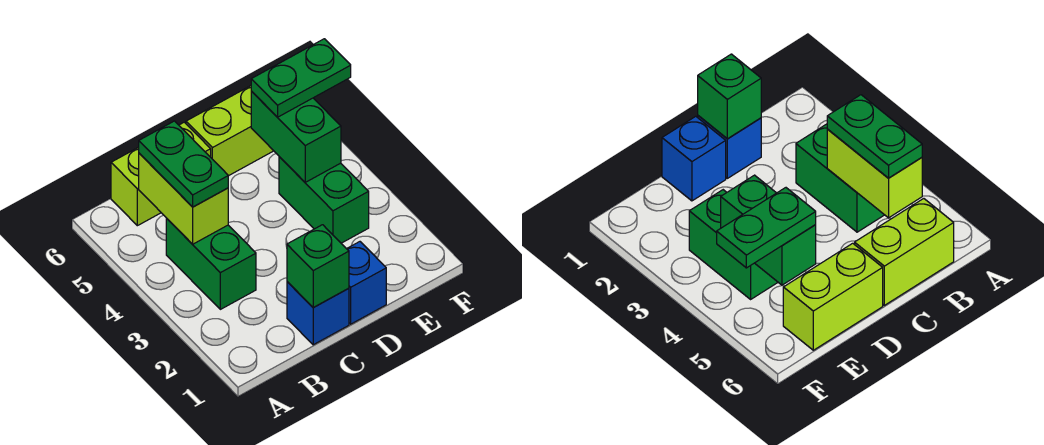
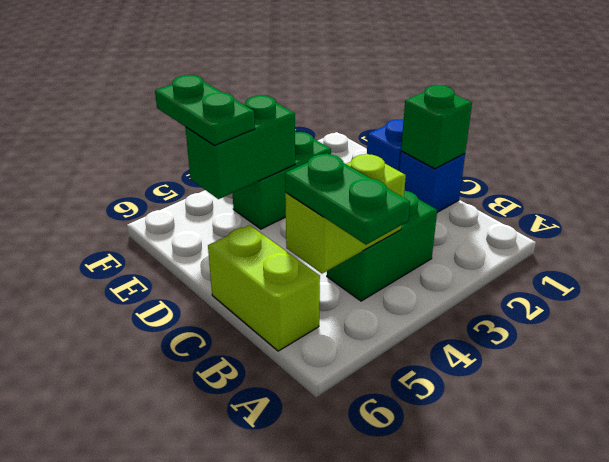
green plate B4:B5 level 3 -> green plate A5:B5 level 3
lime brick D6:E6 level 1 -> none

